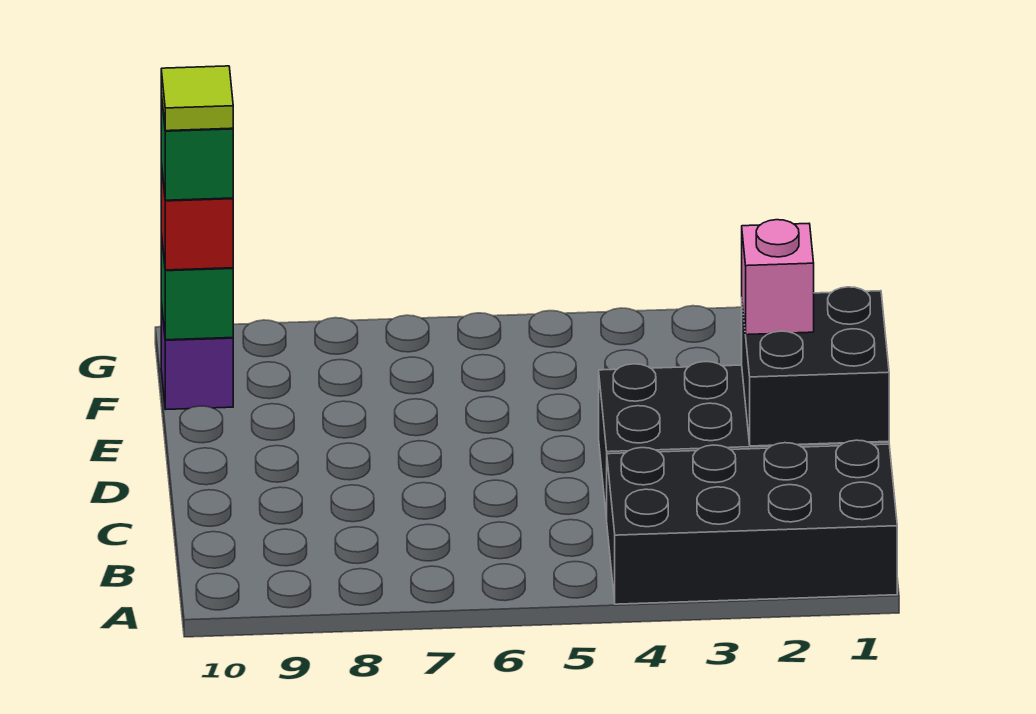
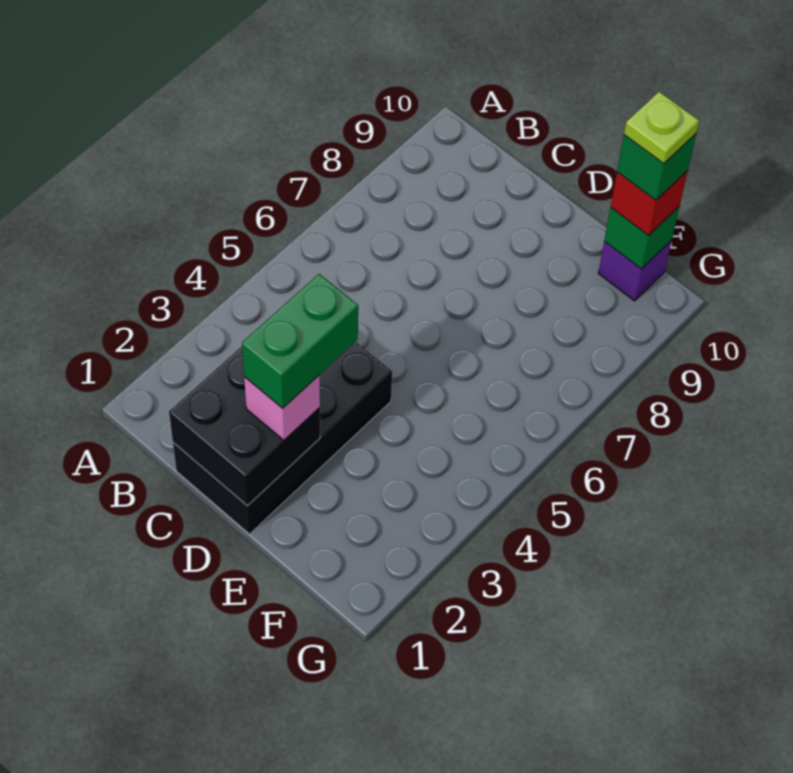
black brick A1:B4 level 1 -> none
none -> green brick D2:D3 level 4
lime tile F10 level 5 -> lime plate F10 level 5

